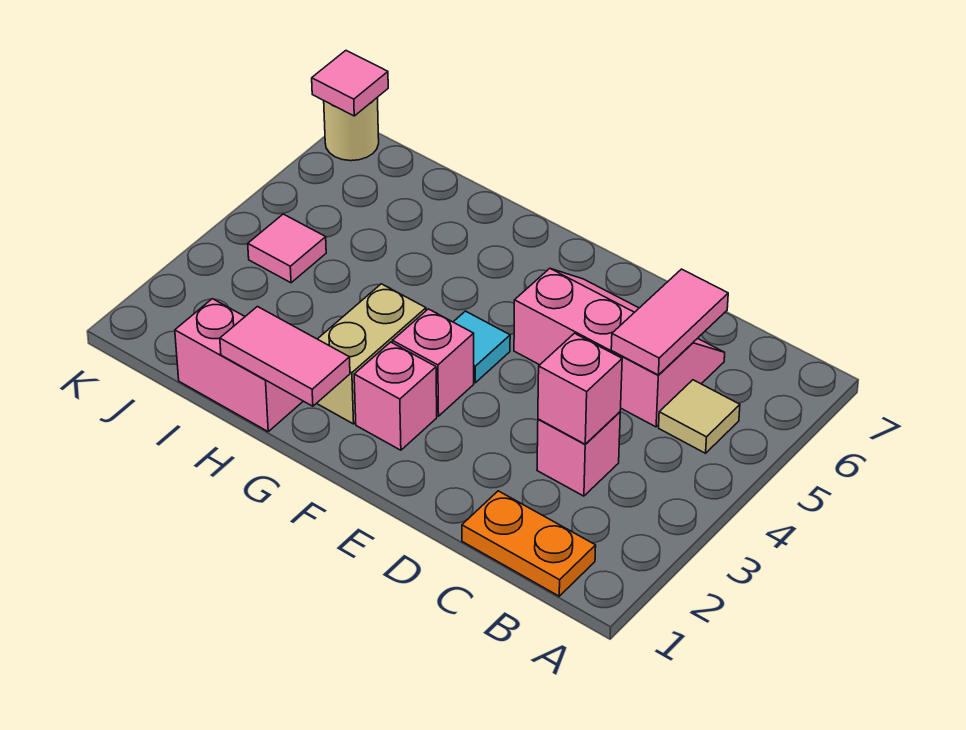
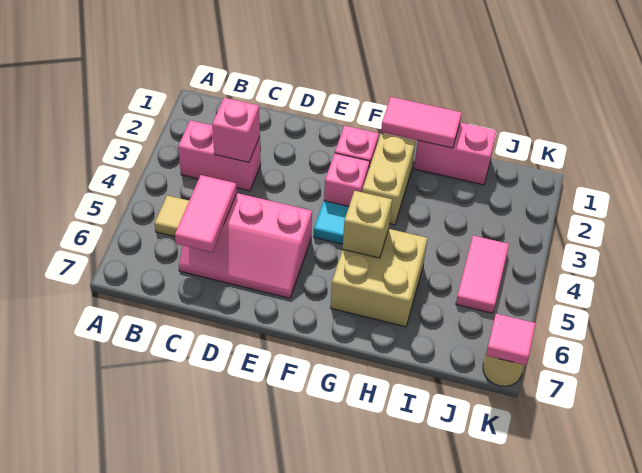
orange plate B1:C1 level 1 -> none
pink brick C3 level 1 -> pink brick B3:C3 level 1
none -> tan brick G5:H6 level 1
none -> tan brick G5 level 2
pink tile J4 level 1 -> pink tile J4:J5 level 1

